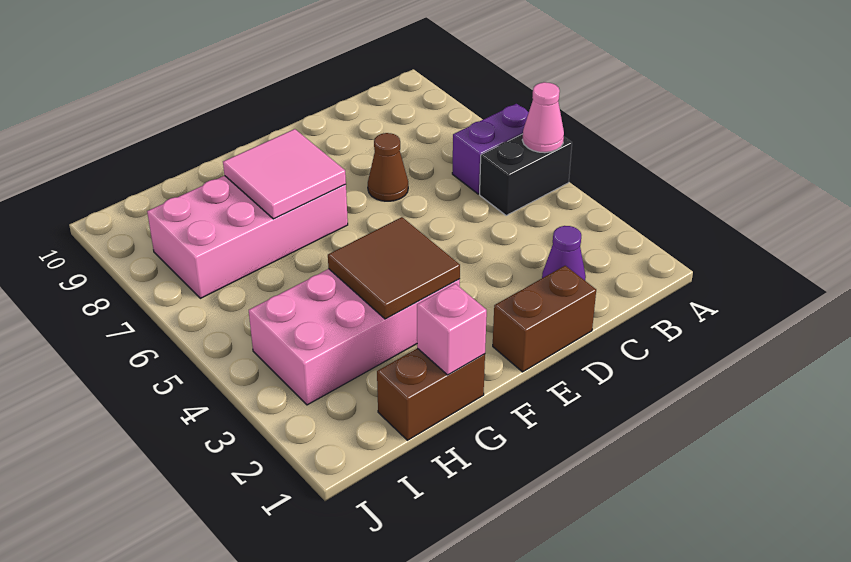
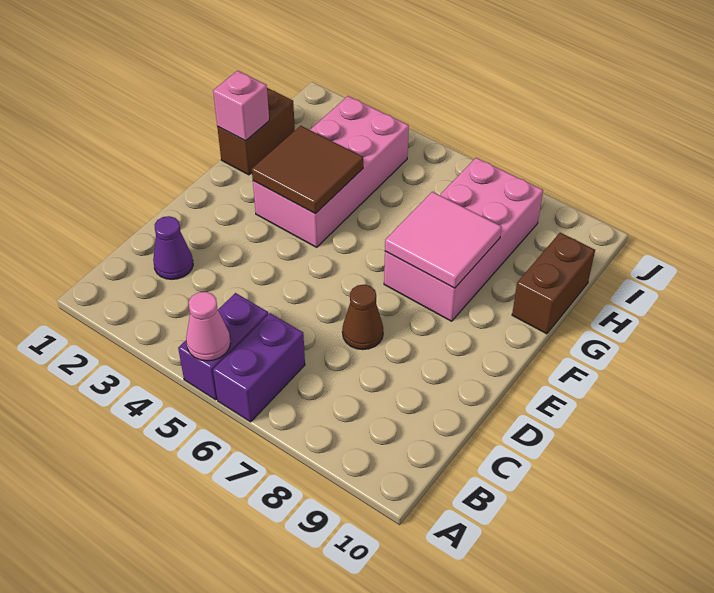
black brick A5:B5 level 1 -> purple brick A5:B5 level 1
brown brick D1:E1 level 1 -> brown brick G10:H10 level 1

